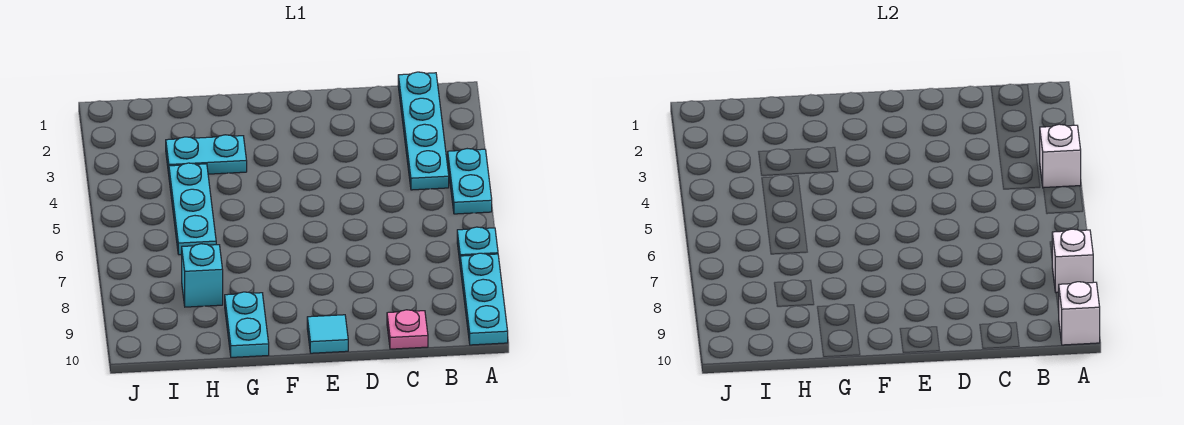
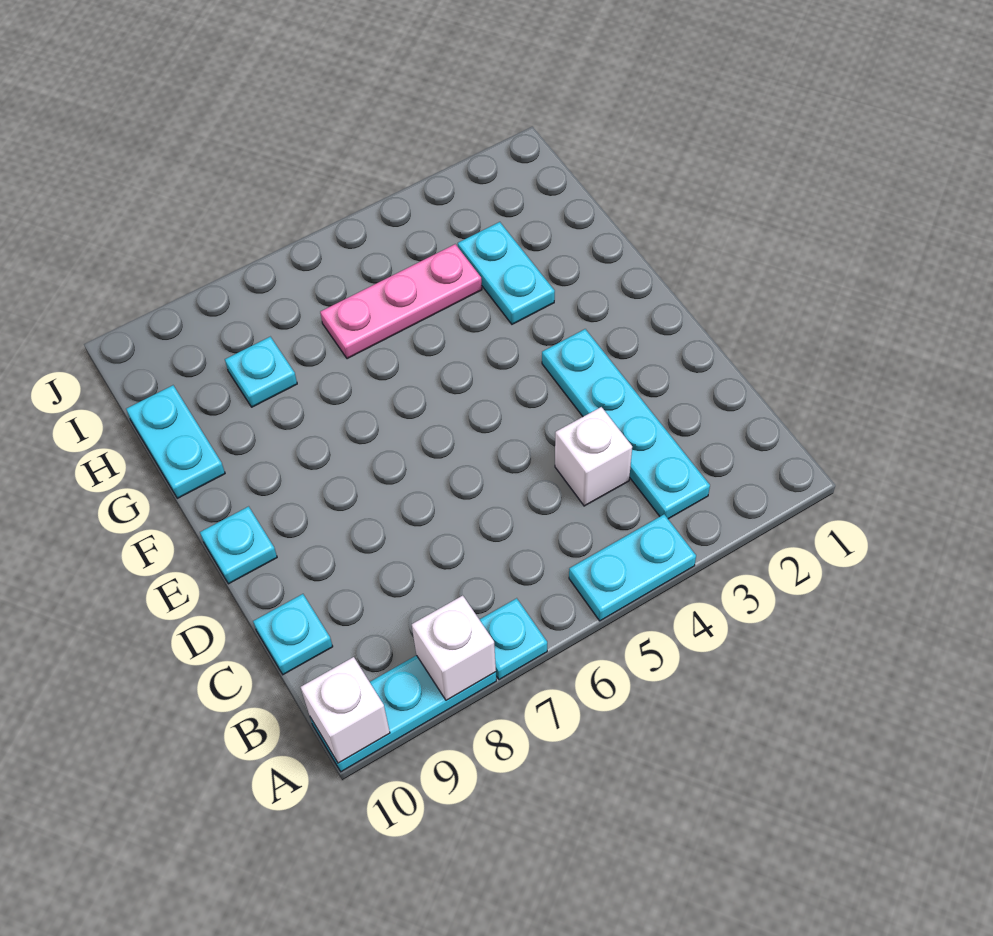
white brick A4 level 2 -> white brick C4 level 1
cyan plate B1:B4 level 1 -> cyan plate B3:E3 level 1
pink plate C10 level 1 -> cyan plate C10 level 1
cyan tile E10 level 1 -> cyan plate E10 level 1
cyan plate G9:G10 level 1 -> cyan plate G10:H10 level 1
cyan plate H4:H6 level 1 -> pink plate H4:H6 level 1
cyan brick H8 level 1 -> cyan plate H8 level 1

